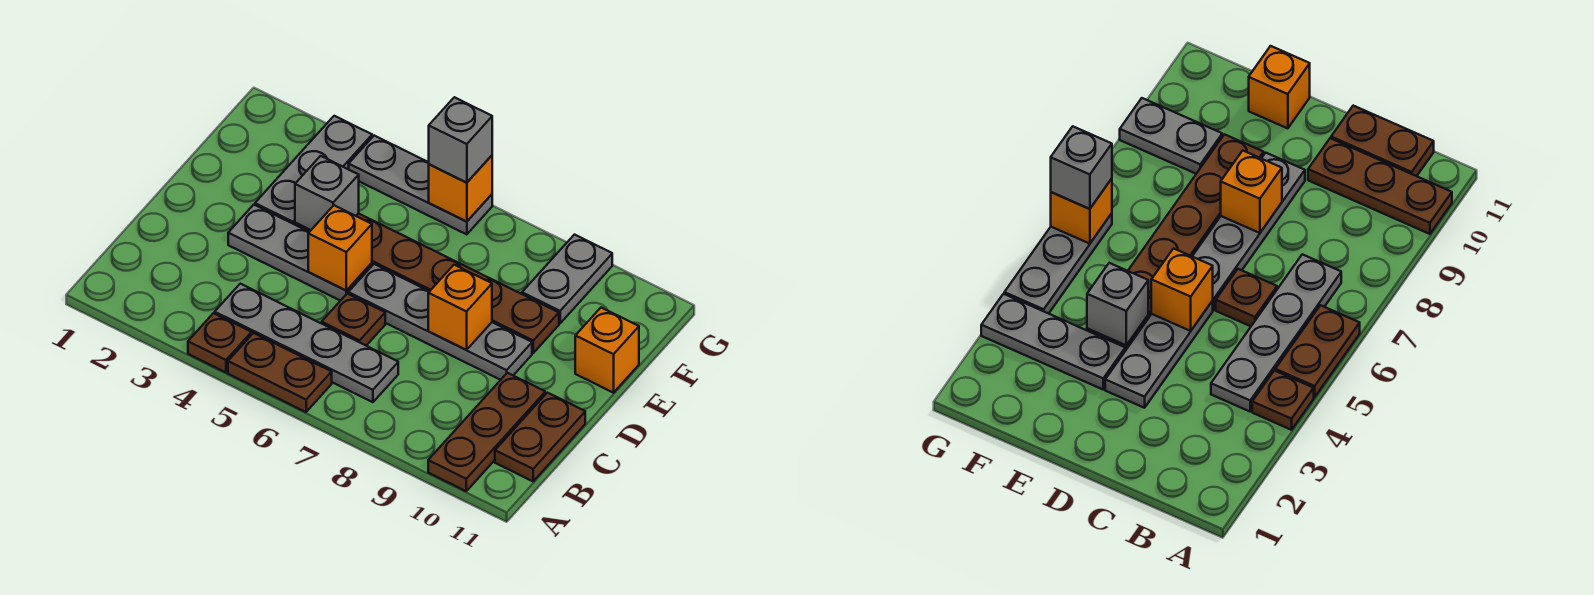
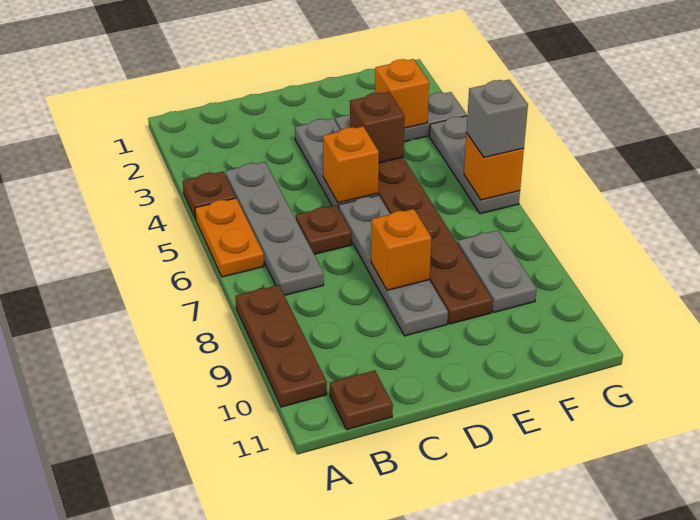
brown plate A5:A6 level 1 -> orange plate A5:A6 level 1
brown plate A10:C10 level 1 -> brown plate A8:A10 level 1
brown plate B11:C11 level 1 -> brown plate B11 level 1
grey brick E4 level 2 -> brown brick E4 level 2
orange brick E11 level 1 -> orange brick F3 level 2
grey plate F9:G9 level 1 -> grey plate F8:F9 level 1

